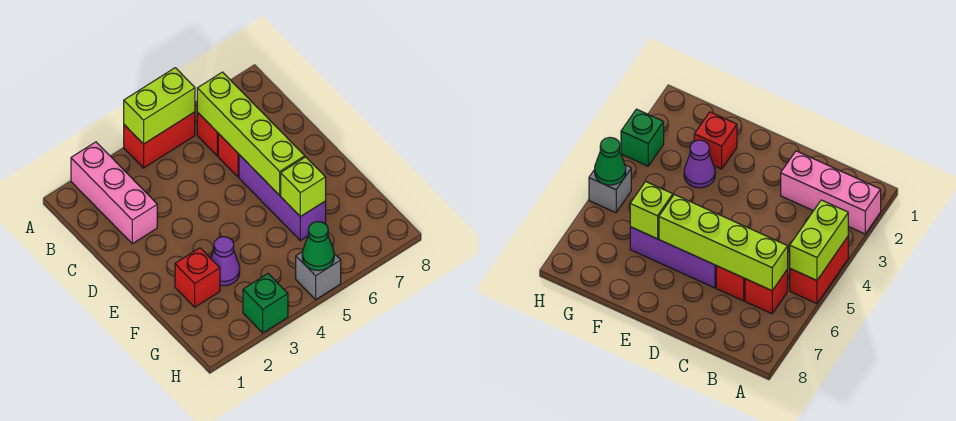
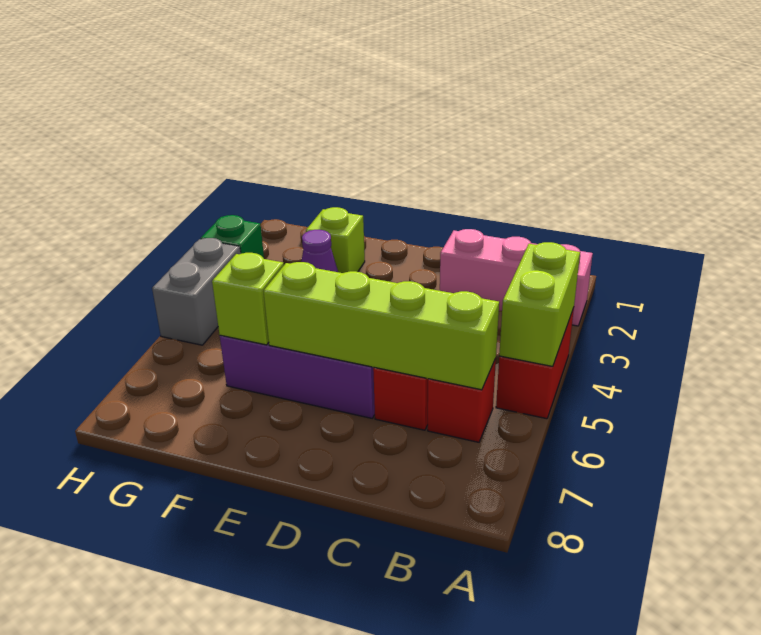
red brick F2 level 1 -> lime brick F2 level 1
grey brick H5 level 1 -> grey brick H4:H5 level 1
green cone H5 level 2 -> none

